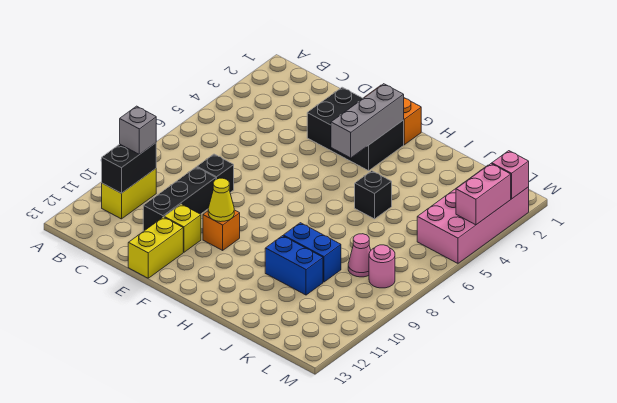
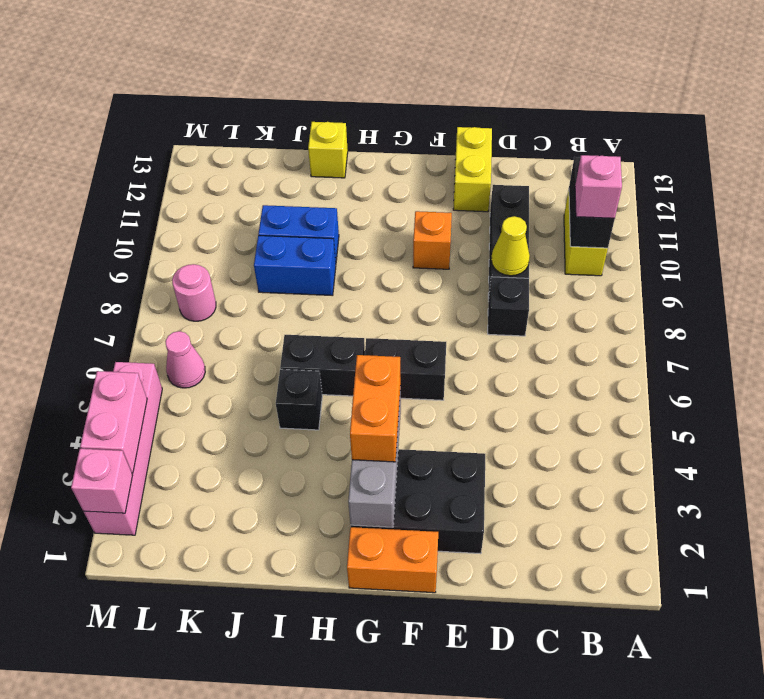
grey brick B10 level 3 -> pink brick B10 level 3
yellow brick E11 level 1 -> yellow brick I13 level 1
none -> black brick F6:G6 level 1
yellow cone F10 level 2 -> yellow cone D9 level 2
none -> orange brick G3:G4 level 3
none -> black brick H6:I6 level 1
pink cone K8 level 1 -> pink cone L6 level 1
pink brick L2:M5 level 1 -> pink brick M2:M5 level 1

